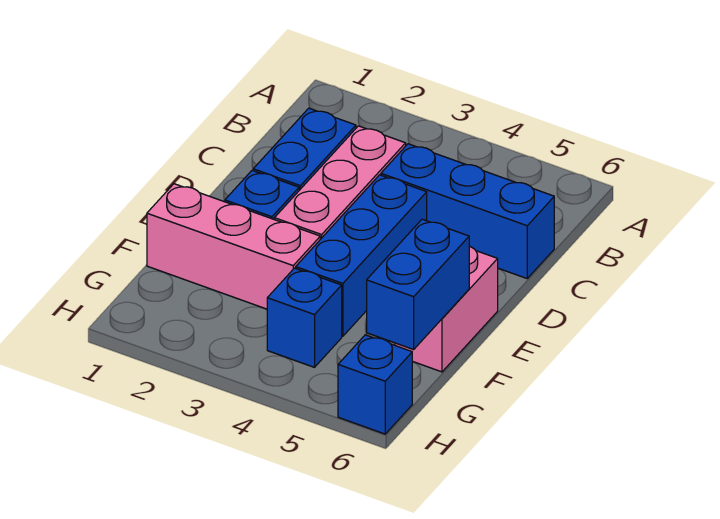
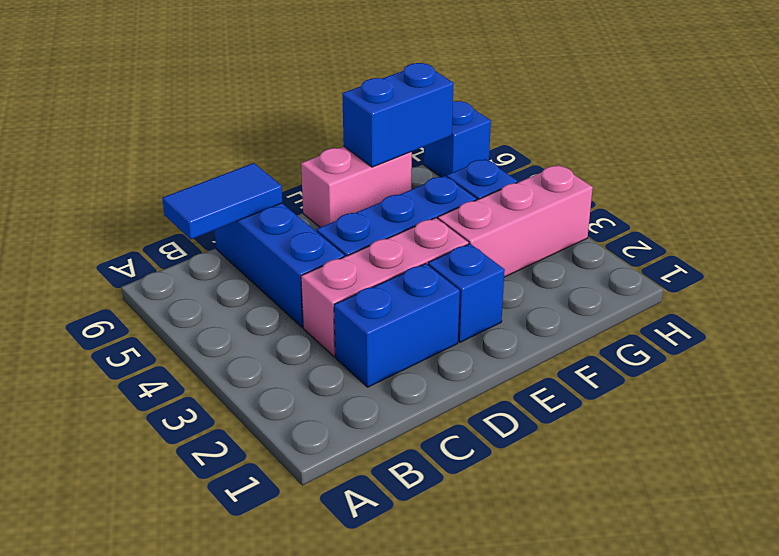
none -> blue tile B6:C6 level 2
pink brick F1:F3 level 1 -> pink brick F3:H3 level 1

